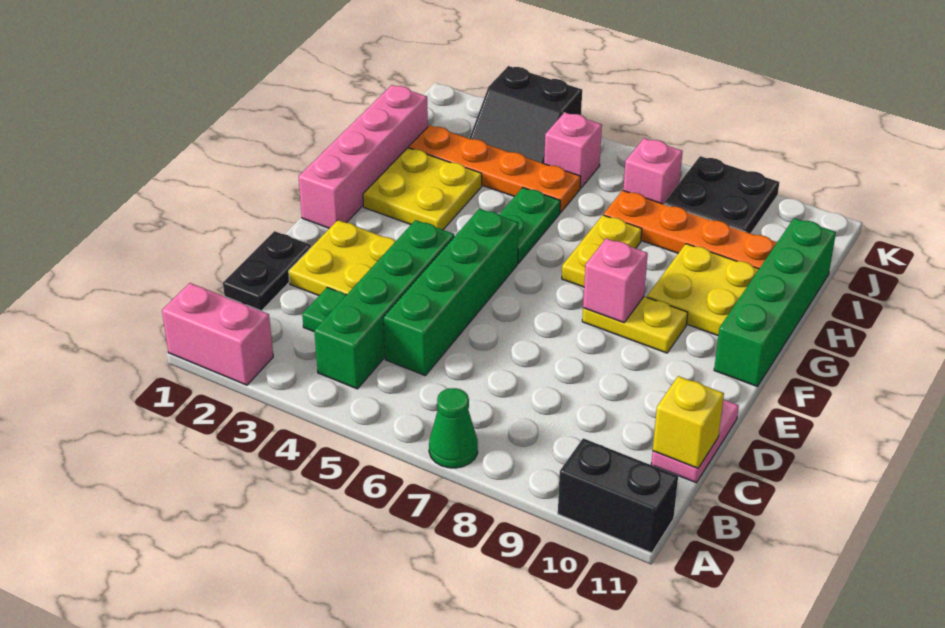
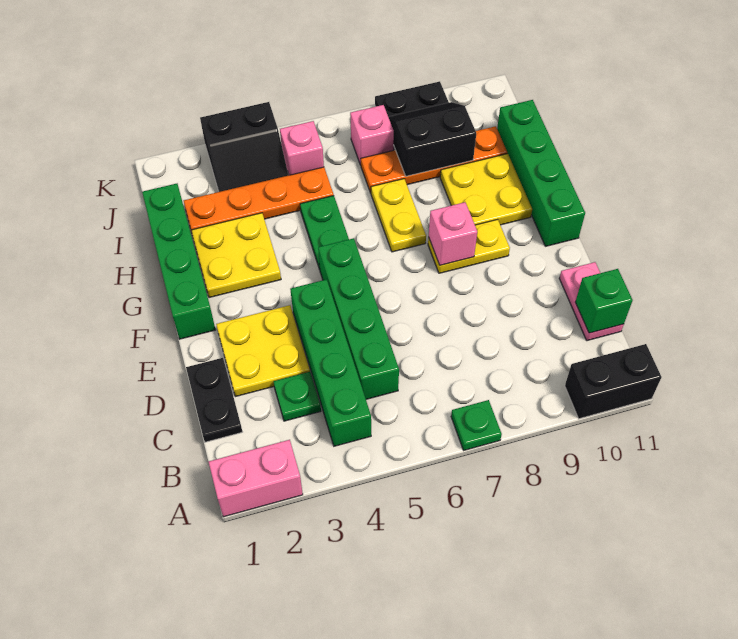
green cone A7 level 1 -> green plate A7 level 1
yellow brick C11 level 2 -> green brick C11 level 2
pink brick F1:I1 level 1 -> green brick F1:I1 level 1
none -> black slope I8:J9 level 2 top I

